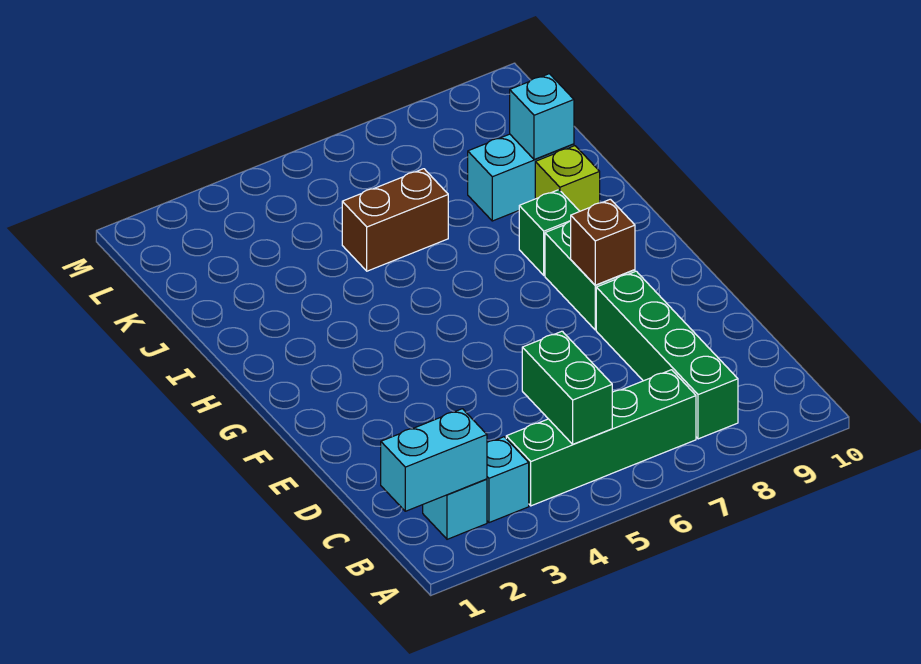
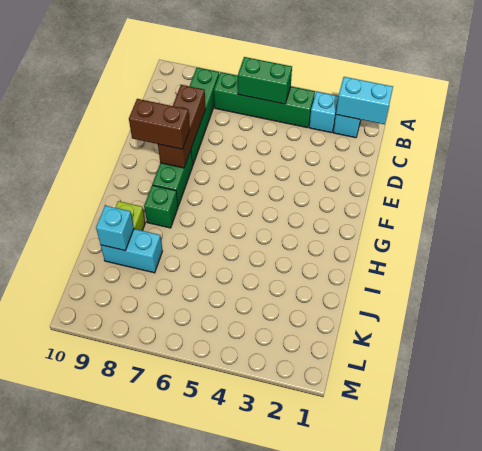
green brick B5:C5 level 2 -> green brick B5:B6 level 2
brown brick F8 level 2 -> brown brick D8:F8 level 2
brown brick J5:J6 level 1 -> brown brick F8:F9 level 3

